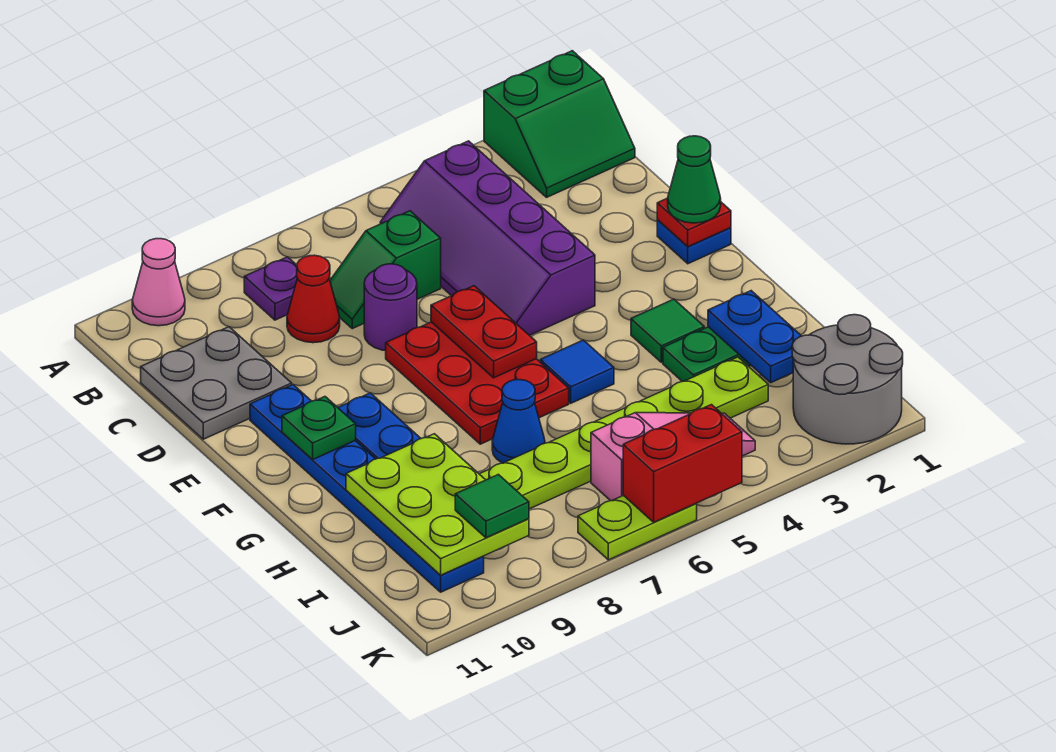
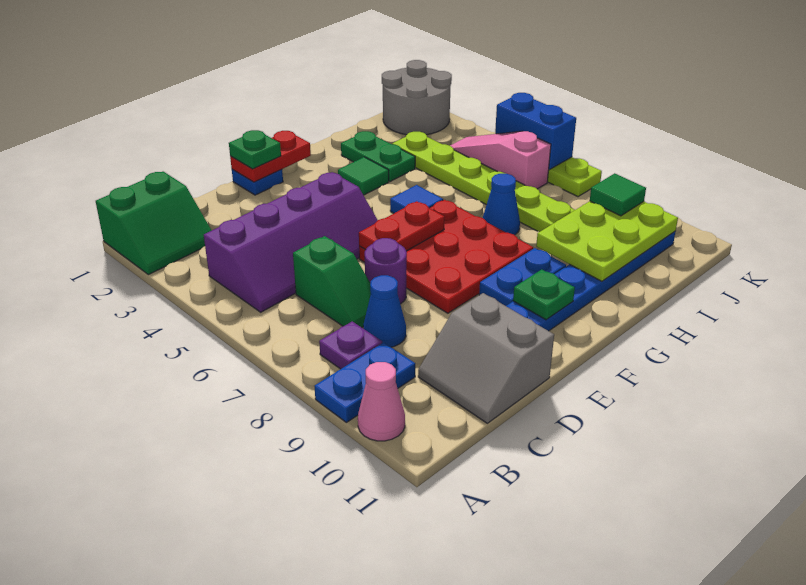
green slope A1:B2 level 1 top A -> green slope A1:B2 level 1 top 1
red cone C8 level 1 -> blue cone C8 level 1
grey plate C10:D11 level 1 -> grey slope C10:D11 level 1 top D
red plate E1 level 2 -> red plate E1:F1 level 2
green cone E1 level 3 -> green plate E1 level 3
red plate E6:G7 level 1 -> red plate E6:G8 level 1
blue plate H2:I2 level 2 -> blue plate A9:B9 level 1
red brick K5:K6 level 2 -> blue brick K5:K6 level 2

